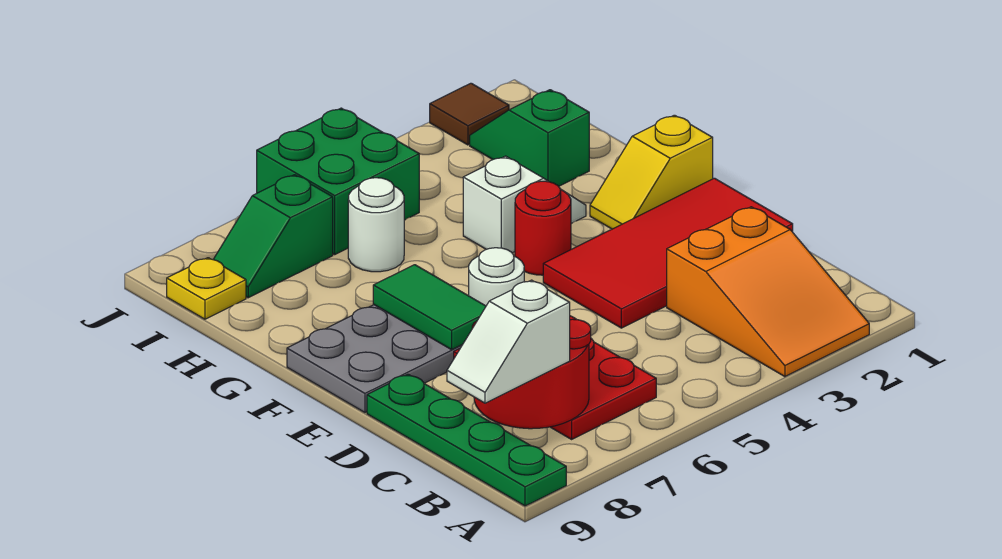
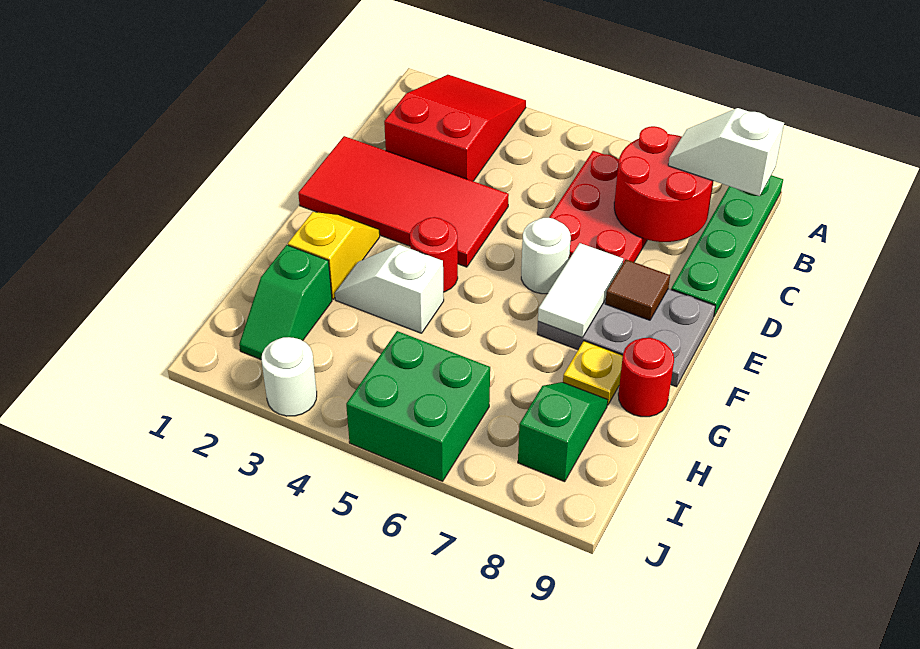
orange slope A2:C3 level 1 top C -> red slope A2:C3 level 1 top C
white slope B8:B9 level 3 top 8 -> white slope B8:B9 level 3 top 9
green tile E7:F7 level 2 -> white tile E7:F7 level 2
yellow slope F1:F2 level 1 top 1 -> yellow slope F2:G2 level 1 top G
none -> red round brick G9 level 1
white round brick H6 level 1 -> white round brick J3 level 1
green slope I7:I8 level 1 top 7 -> green slope H8:I8 level 1 top I
yellow plate I9 level 1 -> yellow plate G8 level 1
brown tile J2 level 1 -> brown tile E8 level 2

